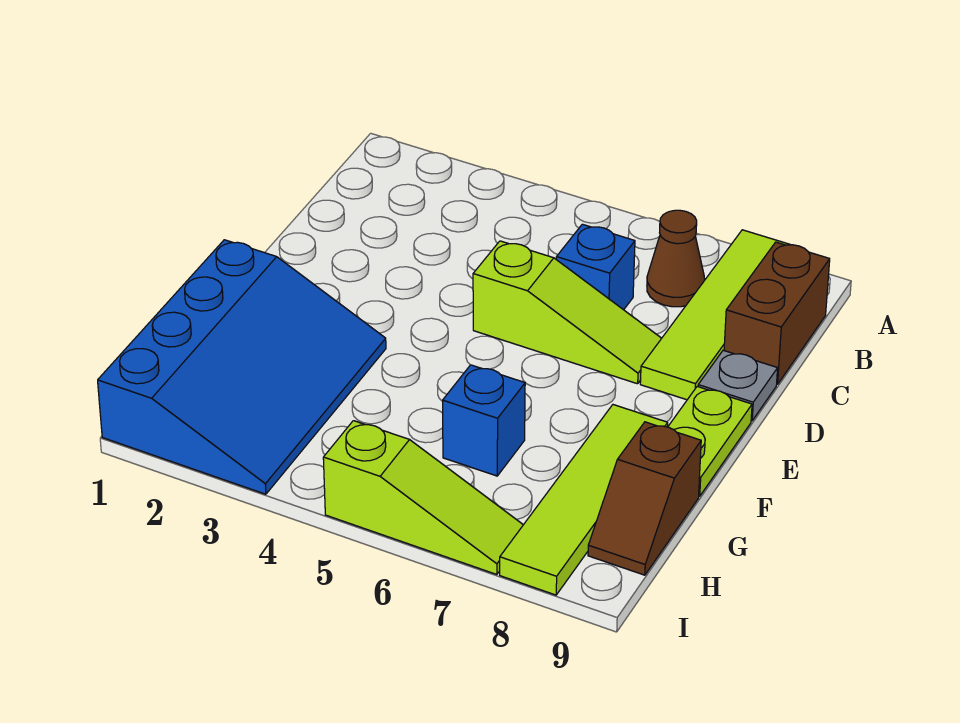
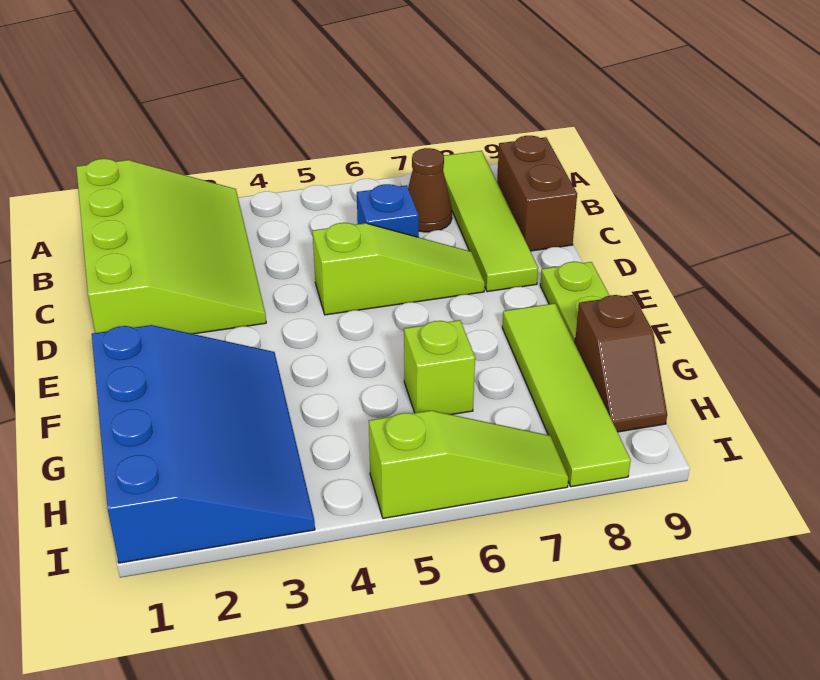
none -> lime slope A1:D3 level 1 top 1
grey plate D9 level 1 -> none
blue brick G6 level 1 -> lime brick G6 level 1

